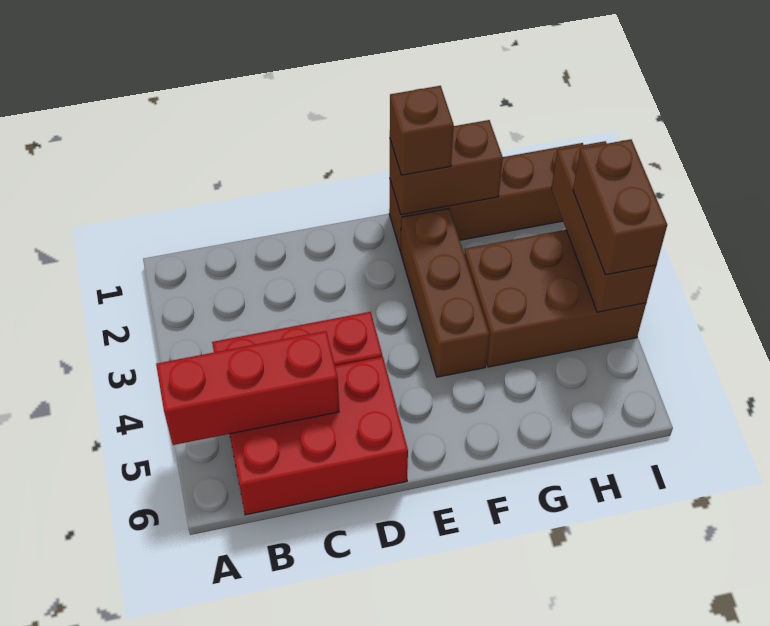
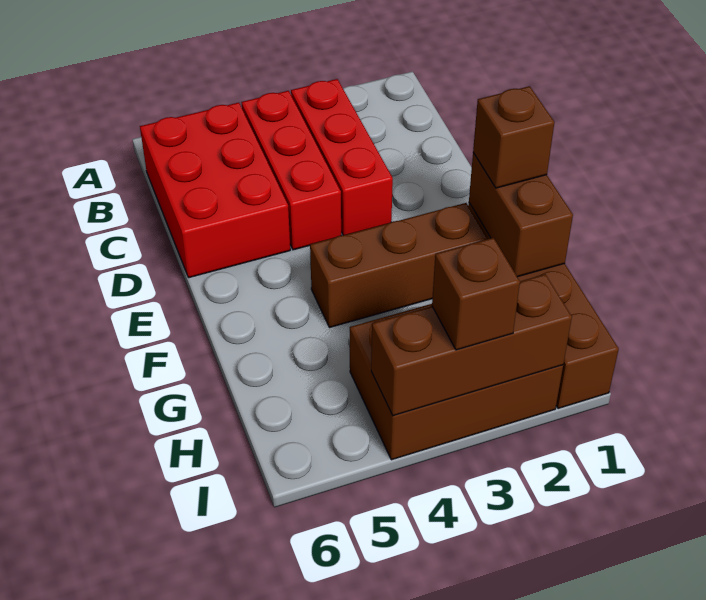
red brick A5:C5 level 2 -> red brick B3:D3 level 1
brown brick G3:I4 level 1 -> brown brick H2:I4 level 1
brown brick I3:I4 level 3 -> brown brick I3 level 3

